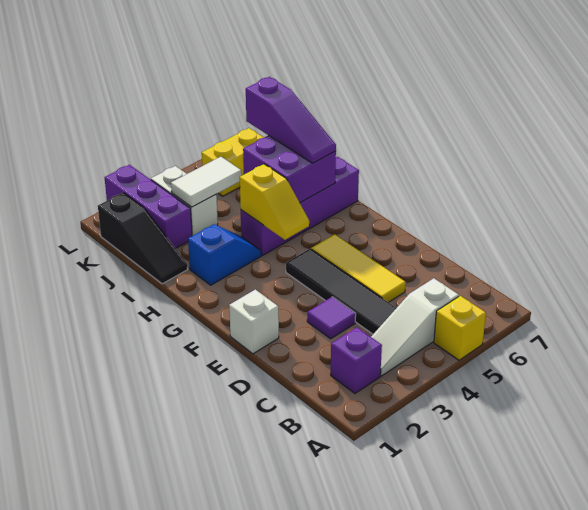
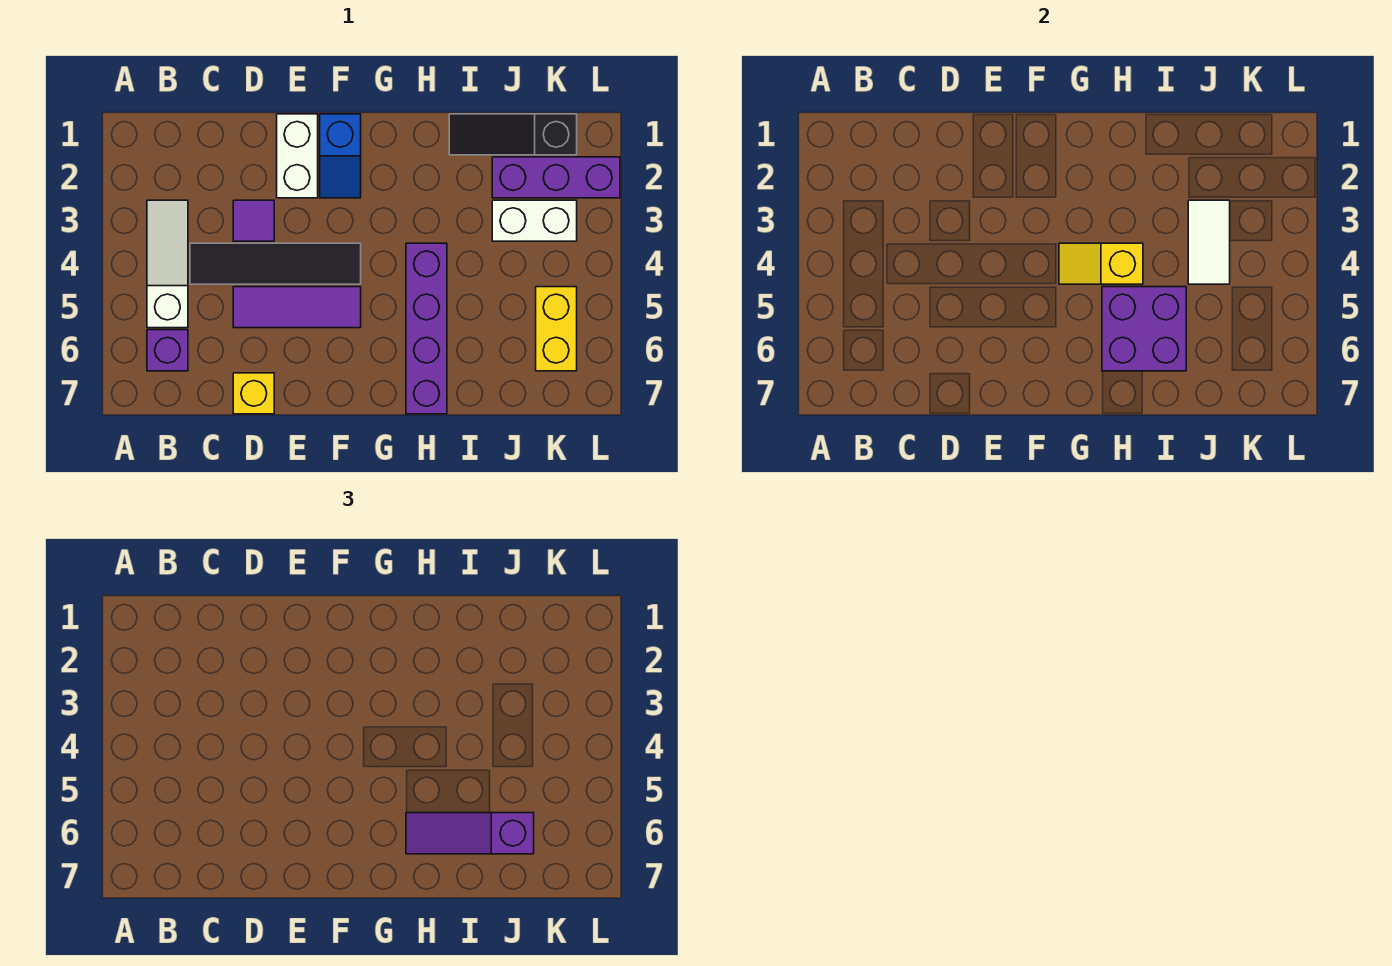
yellow brick A5 level 1 -> yellow brick D7 level 1
purple brick B2 level 1 -> purple brick B6 level 1
yellow tile D5:F5 level 1 -> purple tile D5:F5 level 1
white brick E1 level 1 -> white brick E1:E2 level 1
blue slope H2:H3 level 1 top 2 -> blue slope F1:F2 level 1 top 1

